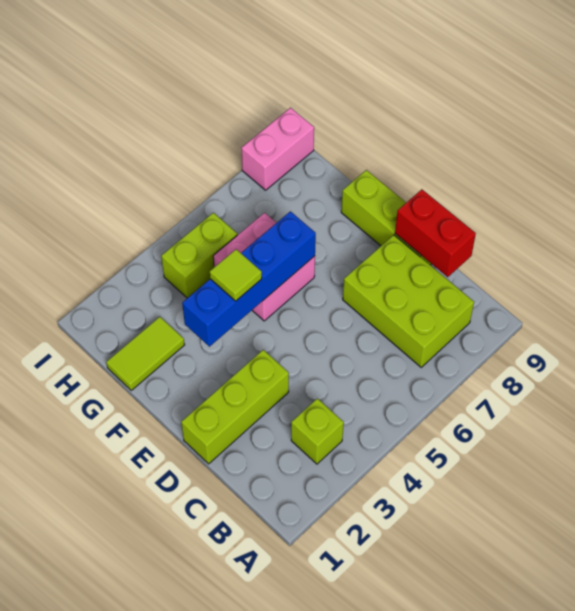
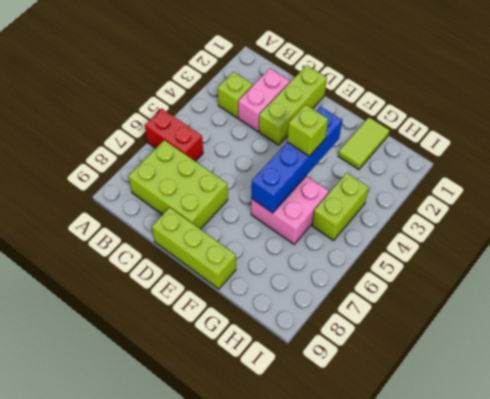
red brick C9:D9 level 2 -> red brick A6:B6 level 1
lime tile F4 level 3 -> lime brick F4 level 3
pink brick I8:I9 level 1 -> pink brick C2:C3 level 1

